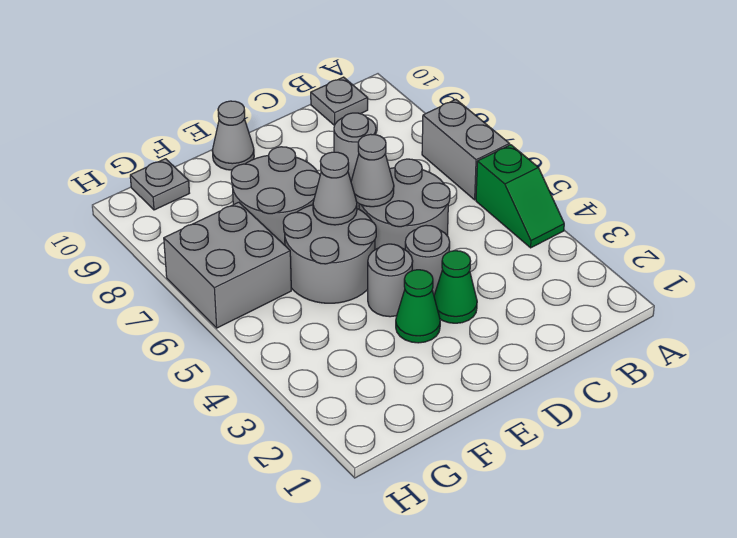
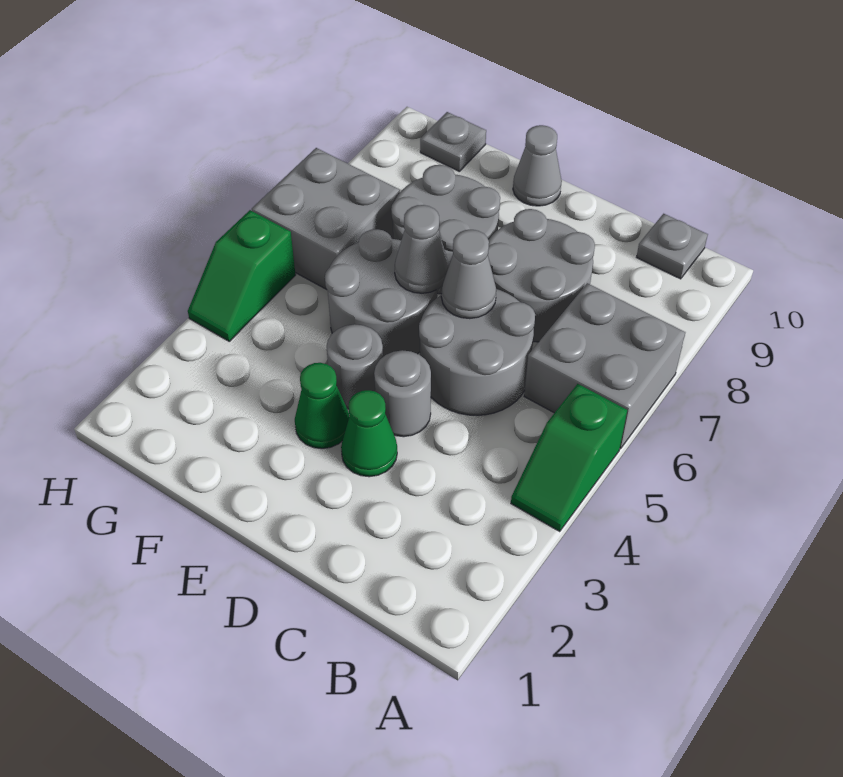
grey brick A6:A7 level 1 -> grey brick A6:B7 level 1
grey round brick C8 level 1 -> grey round brick C7:D8 level 1
none -> green slope H4:H5 level 1 top 5

